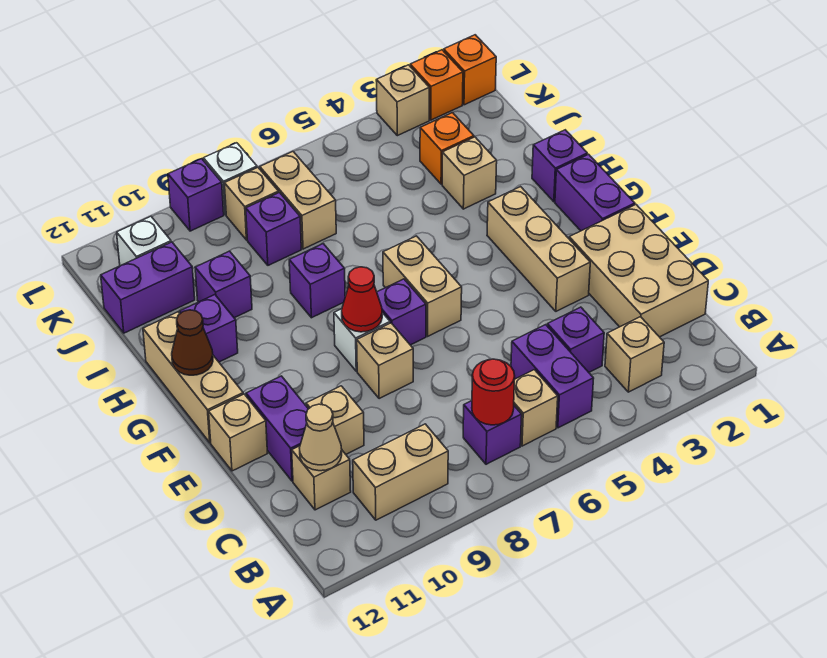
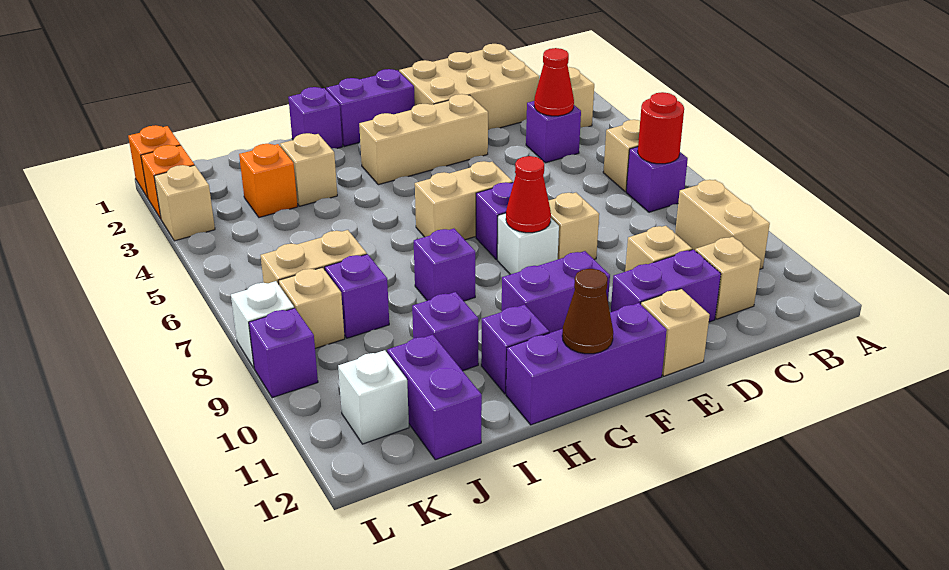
purple brick B5:C5 level 1 -> purple brick F10:G10 level 1
none -> red cone C4 level 2
tan cone C11 level 2 -> none
tan brick F12:H12 level 1 -> purple brick F12:H12 level 1

